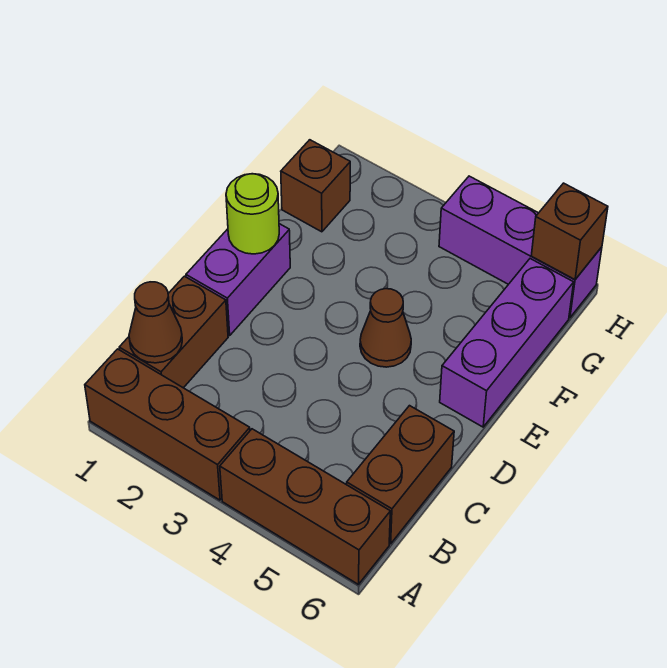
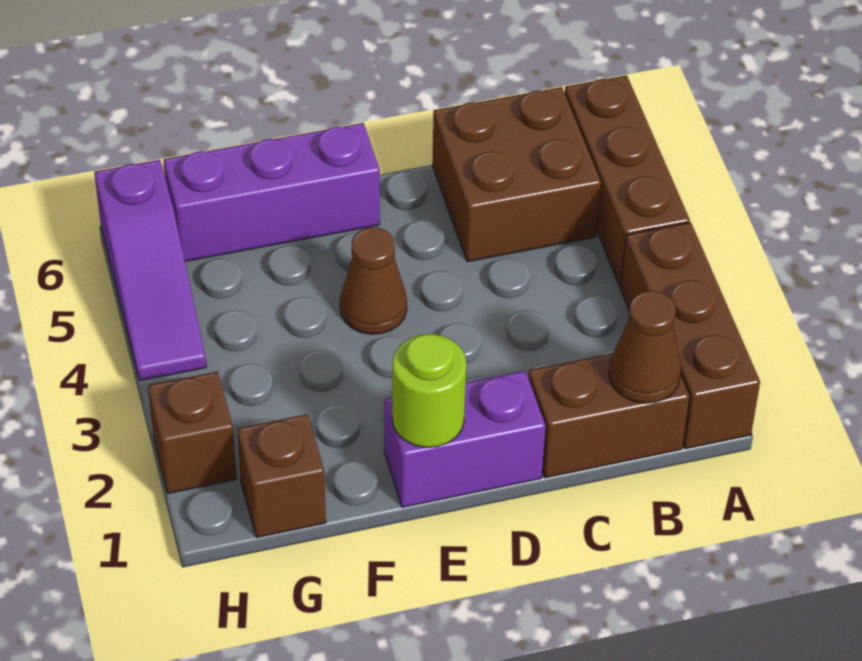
brown brick B6:C6 level 1 -> brown brick B5:C6 level 1
purple brick H4:H6 level 1 -> purple slope H4:H6 level 1 top 6
brown brick H6 level 2 -> brown brick H2 level 1

